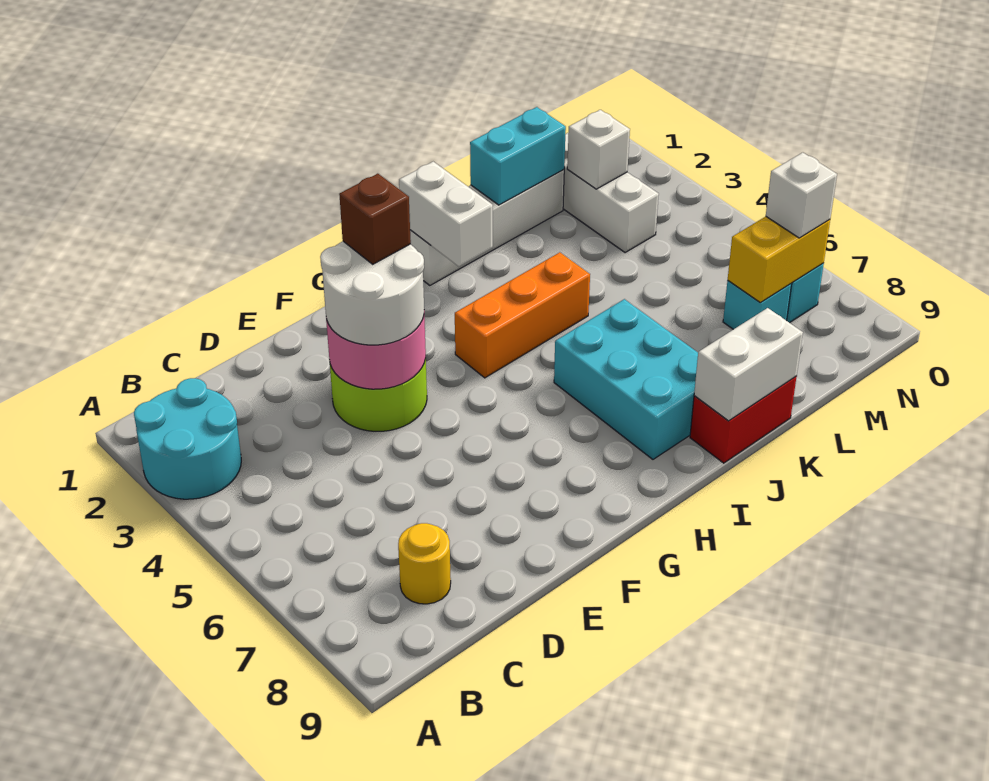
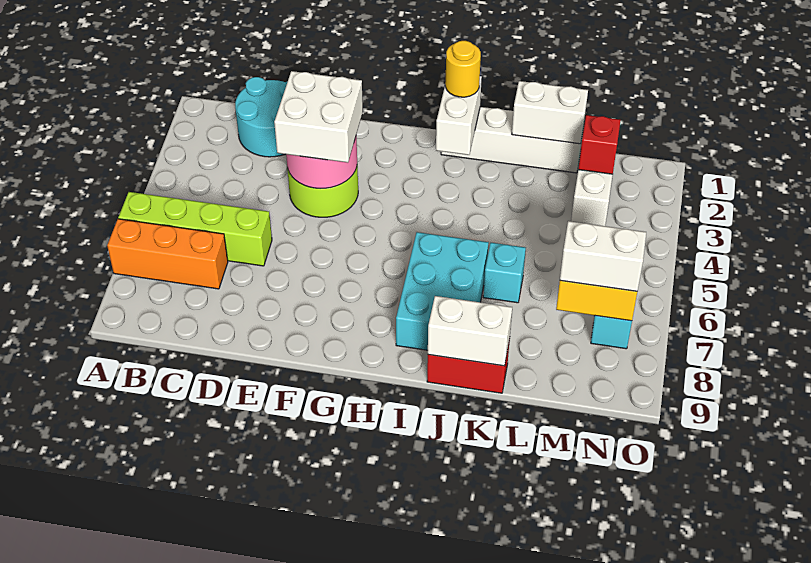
cyan round brick A2:B3 level 1 -> cyan round brick C1:D2 level 1
none -> lime brick A6:D6 level 1
yellow round brick C8 level 1 -> yellow round brick I1 level 3
white round brick E3:F4 level 3 -> white brick E3:F4 level 3
brown brick F3 level 4 -> none
orange brick H4:J4 level 1 -> orange brick A7:C7 level 1
cyan brick K1:L1 level 2 -> white brick K1:L1 level 2
white brick M2 level 2 -> red brick M2 level 2
cyan brick M7 level 1 -> cyan brick K6 level 1
white brick N7 level 3 -> white brick M7:N7 level 3

